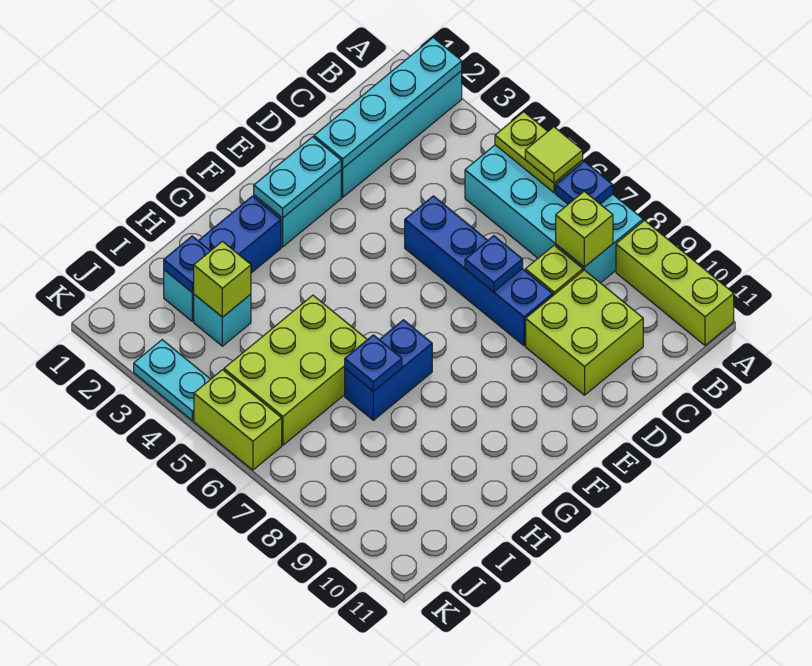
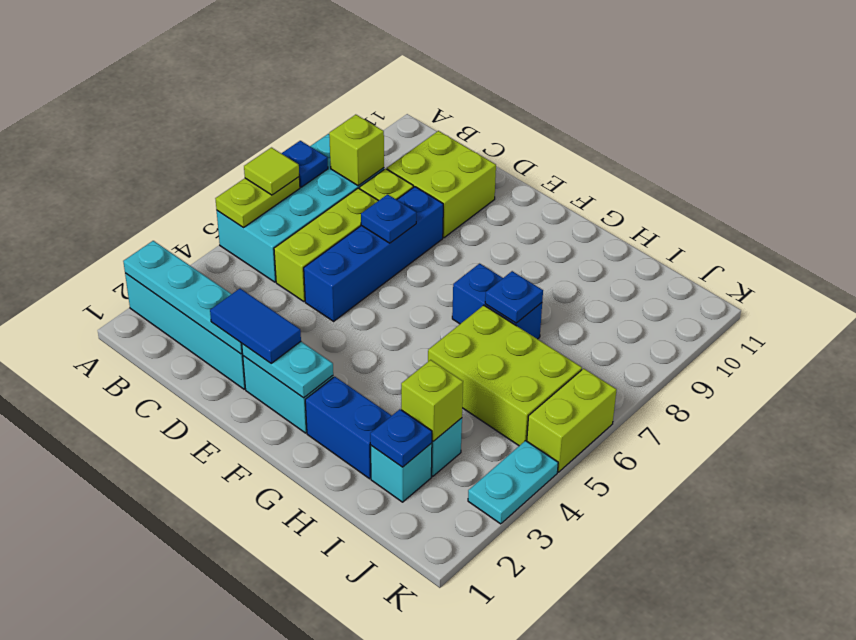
lime brick A9:A11 level 1 -> lime brick C5:C7 level 1
none -> blue tile D2:E2 level 3

